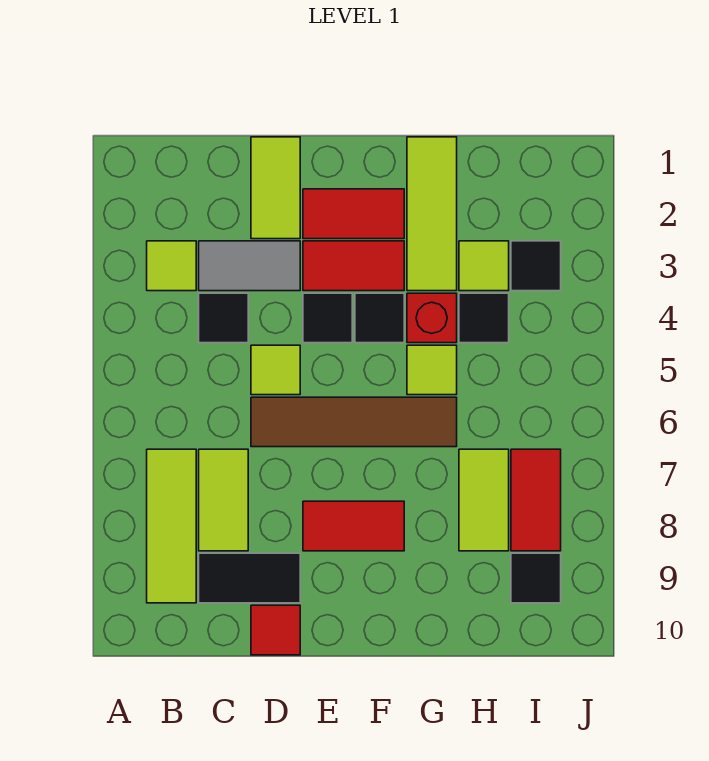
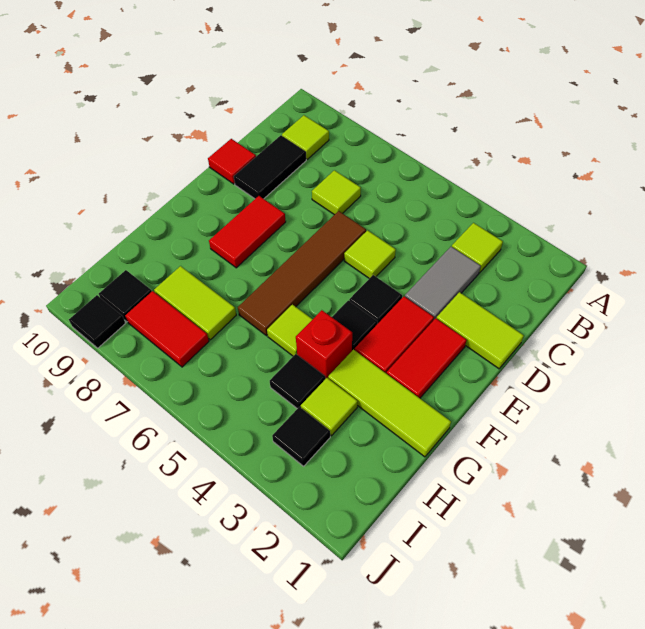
lime tile B7:B9 level 1 -> lime tile B9 level 1
black tile C4 level 1 -> black tile J9 level 1
lime tile C7:C8 level 1 -> lime tile C7 level 1

